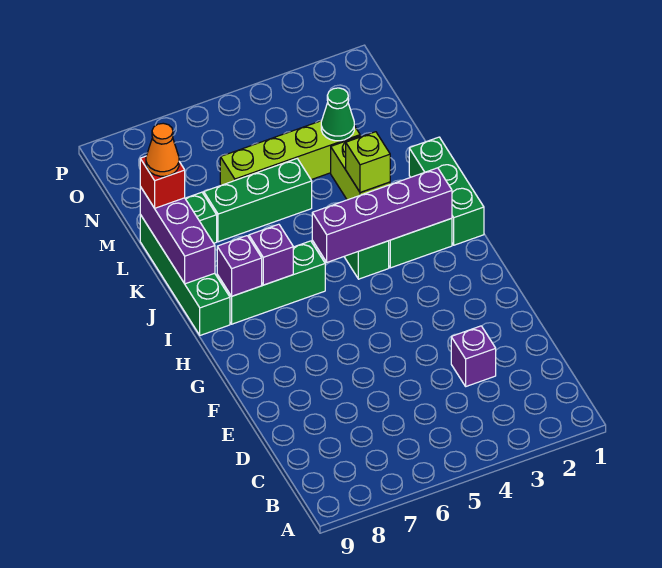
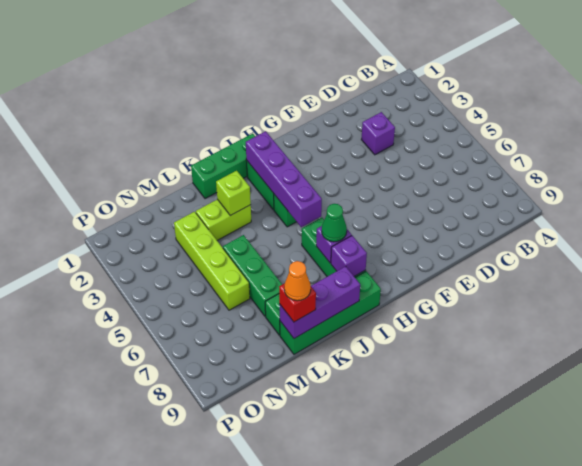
green cone M3 level 2 -> green cone I7 level 3

